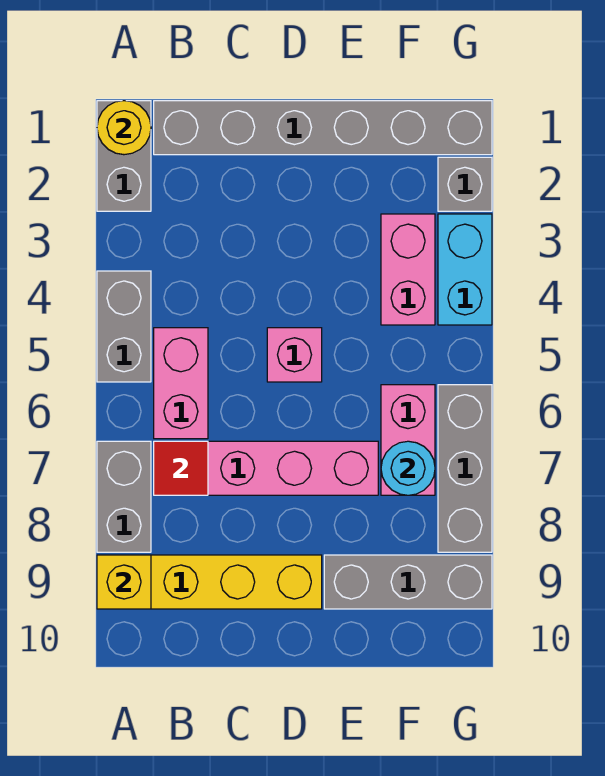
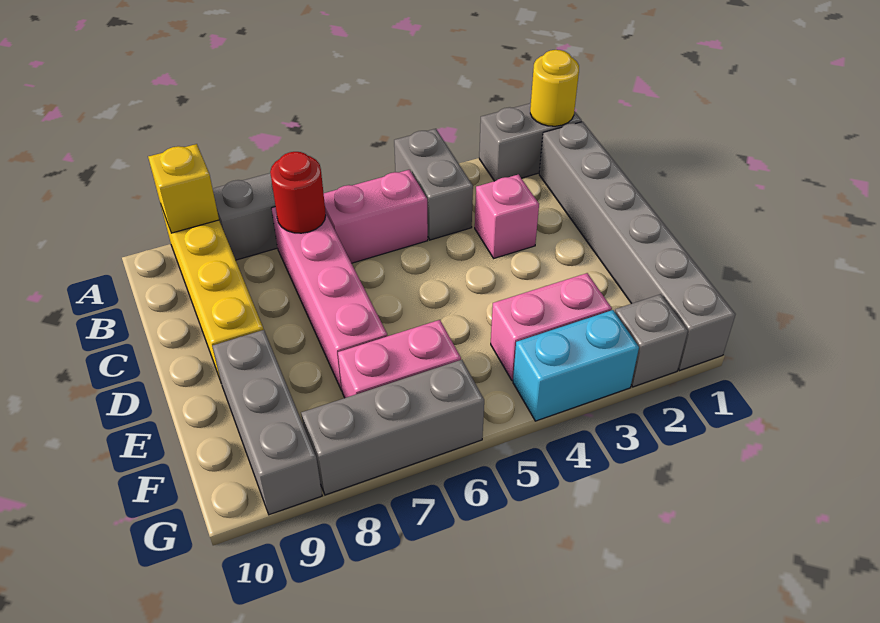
grey brick A4:A5 level 1 -> grey brick A4:B4 level 1
red tile B7 level 2 -> red round brick B7 level 2
pink brick D5 level 1 -> pink brick C3 level 1
cyan round brick F7 level 2 -> none

